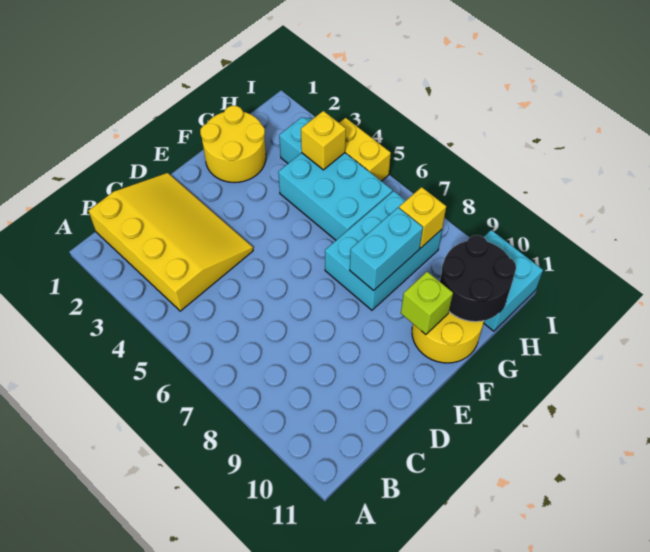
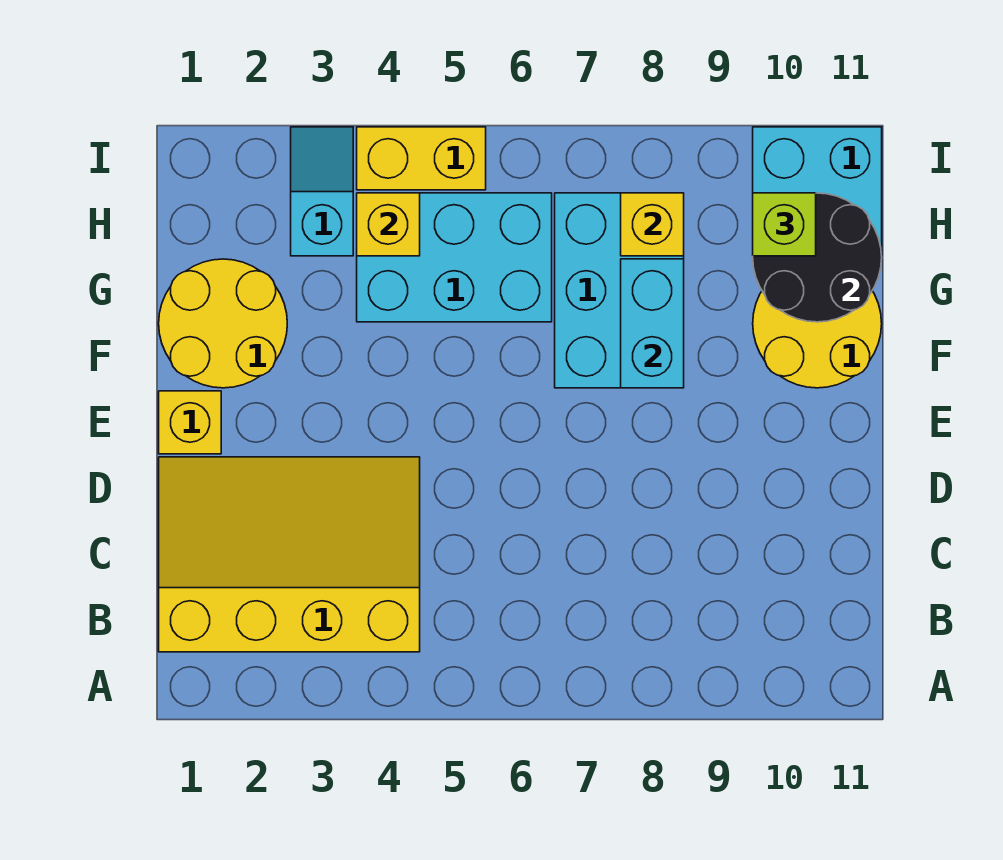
none -> yellow brick E1 level 1
lime brick F10 level 2 -> lime brick H10 level 3

